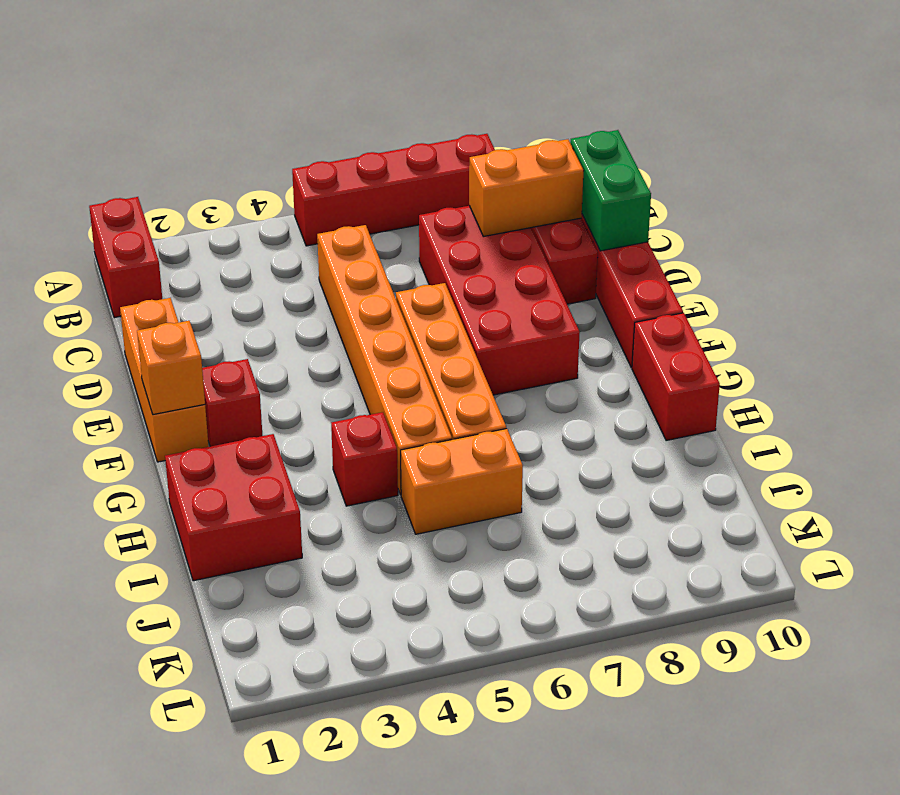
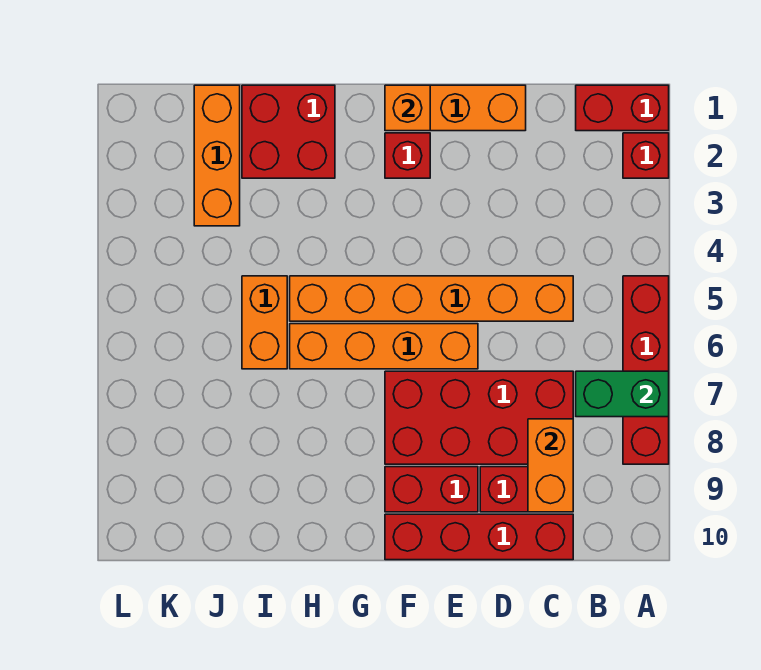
green brick C10:D10 level 2 -> green brick A7:B7 level 2
red brick G10:H10 level 1 -> red brick E9:F9 level 1
red brick H4 level 1 -> red brick A2 level 1
none -> orange brick J1:J3 level 1

